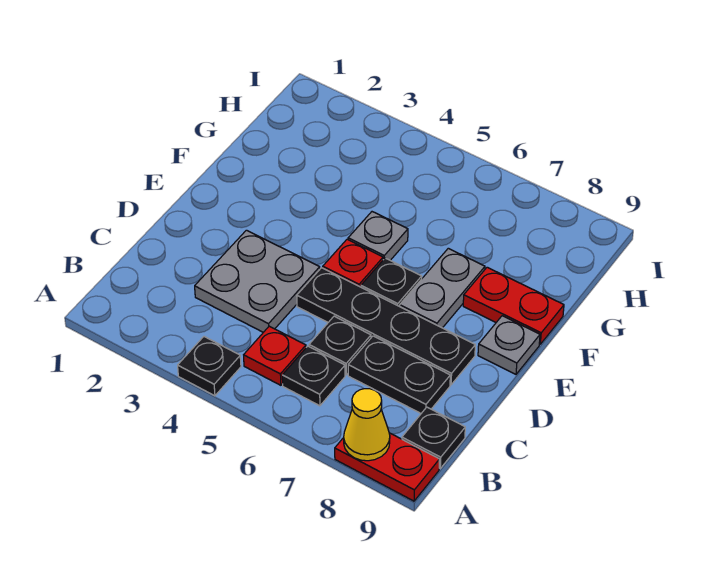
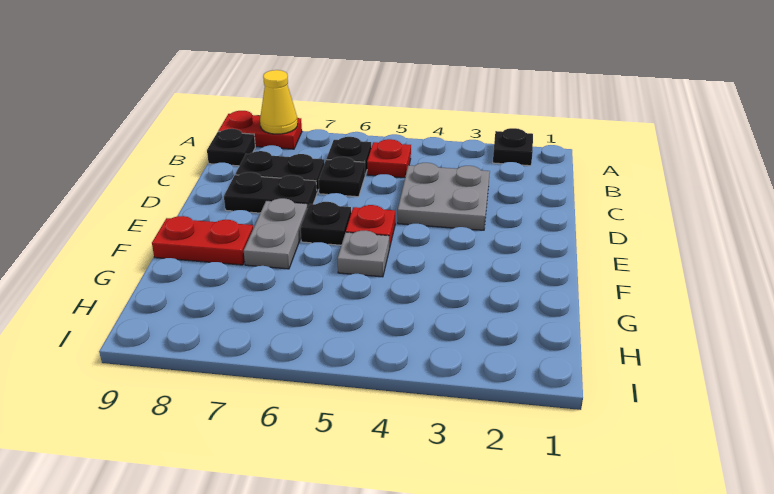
black plate A4 level 1 -> black plate A2 level 1
black plate D5:D8 level 1 -> black plate D7:D8 level 1
grey plate E9 level 1 -> none

